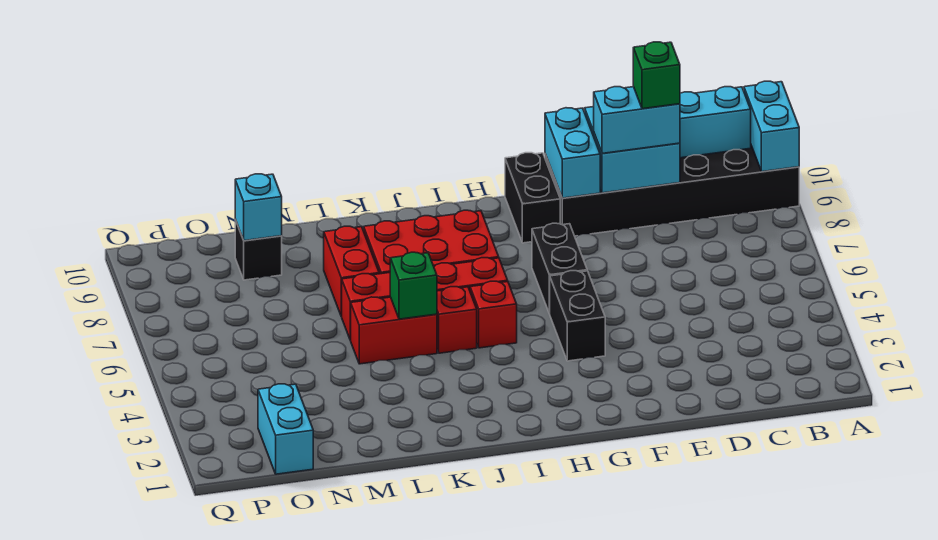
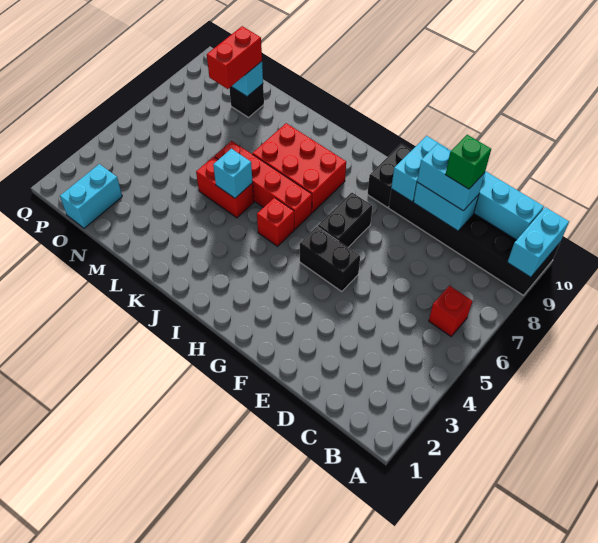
black brick G4:G5 level 1 -> black brick F5:G5 level 1
red brick J5 level 1 -> red brick B6 level 1
green brick K5 level 2 -> cyan brick K5 level 2
red brick L7:L8 level 1 -> red brick N8:N9 level 3

